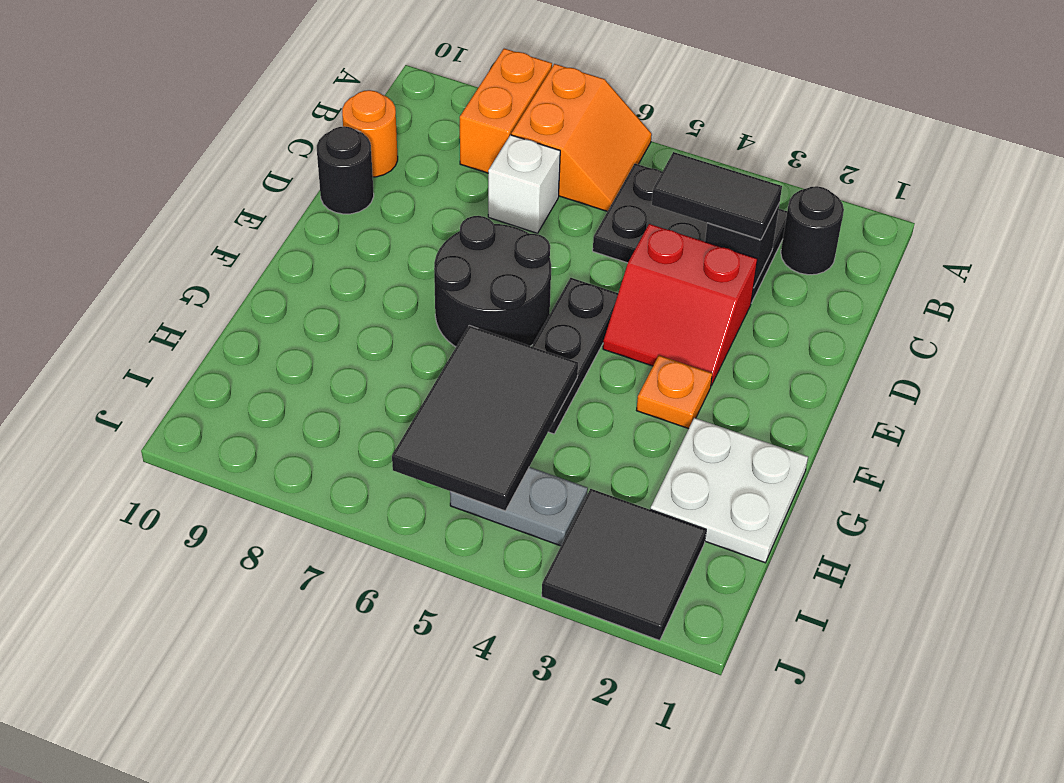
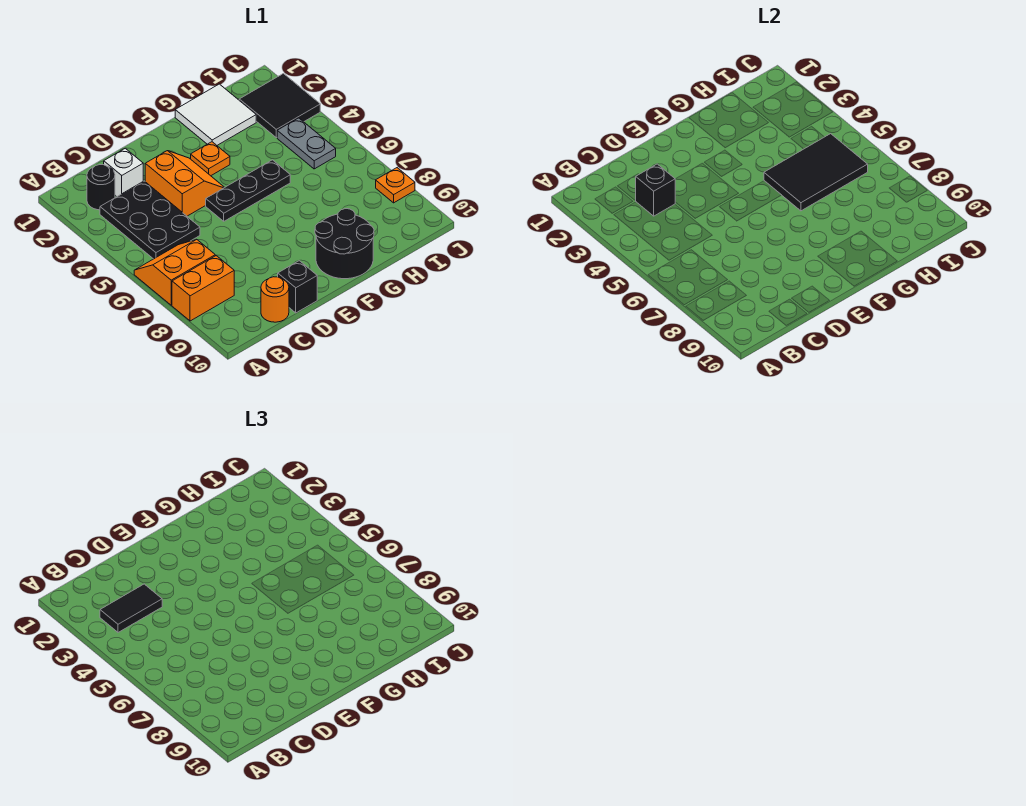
black tile C3:C4 level 3 -> black tile B3:C3 level 3
white brick C7 level 1 -> white brick C2 level 1
red slope D3:E4 level 1 top D -> orange slope D3:E4 level 1 top D
black round brick D10 level 1 -> black brick D10 level 1
black round brick E6:F7 level 1 -> black round brick F9:G10 level 1
white plate G1:H2 level 1 -> white tile G1:H2 level 1
none -> orange plate J8 level 1

